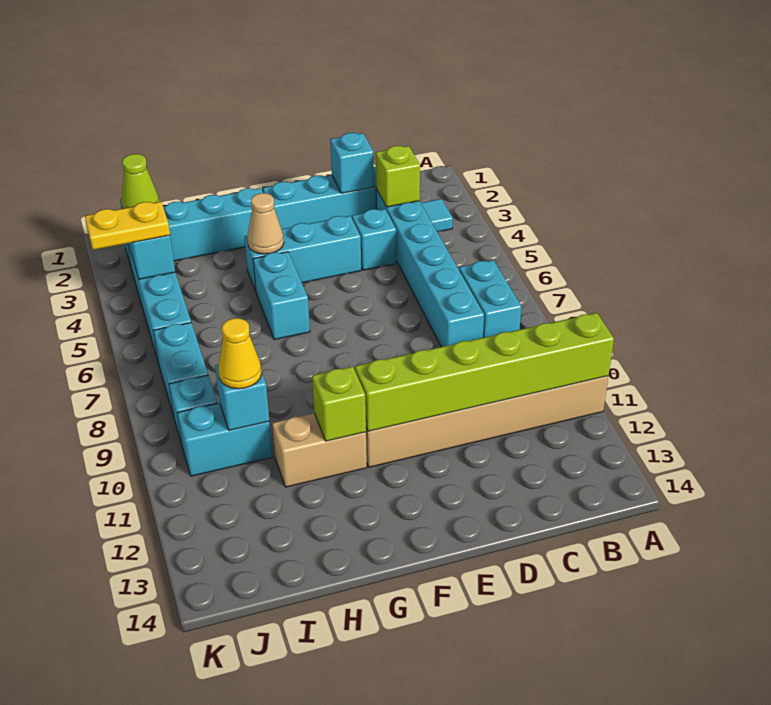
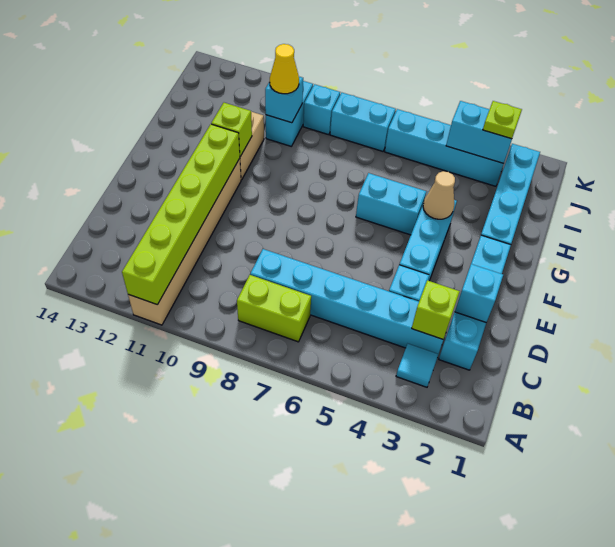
cyan brick B7:B8 level 1 -> lime brick B7:B8 level 1
lime cone J3 level 3 -> lime plate J3 level 3
yellow plate J4:K4 level 3 -> none

